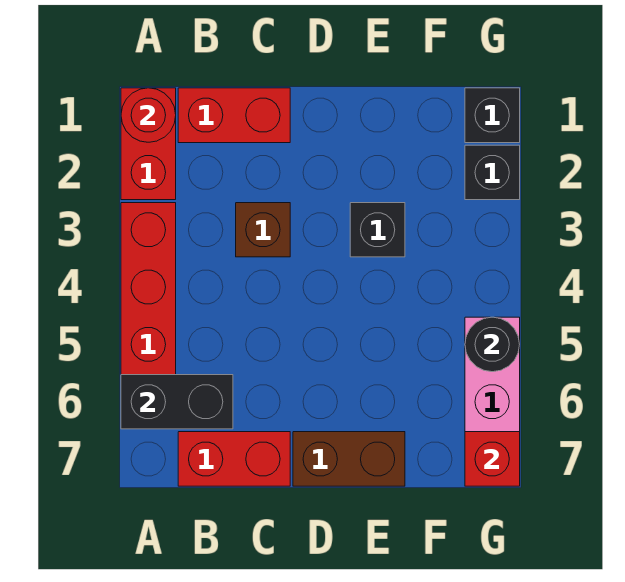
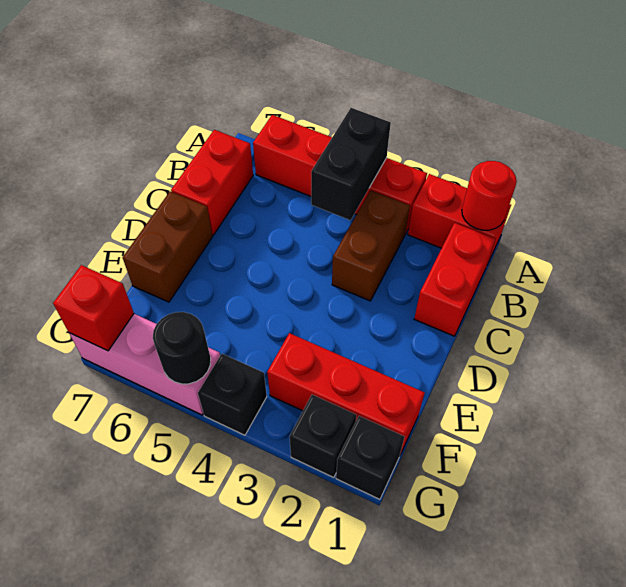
black brick A6:B6 level 2 -> black brick A4:B4 level 2
brown brick C3 level 1 -> brown brick B3:C3 level 1
black brick E3 level 1 -> black brick G4 level 1
none -> red brick F1:F3 level 1

